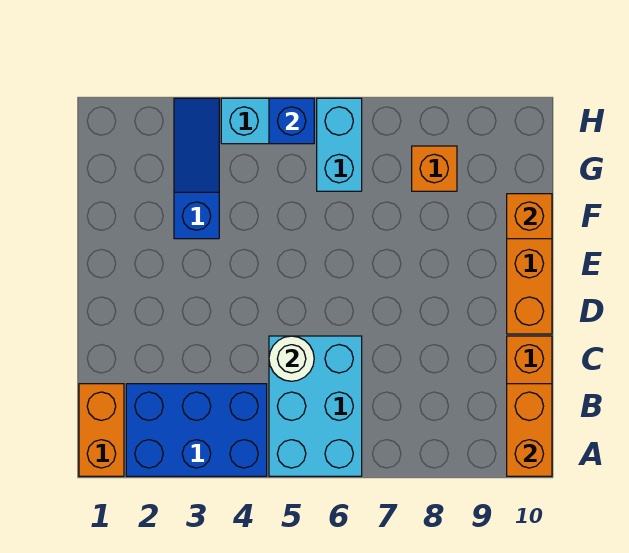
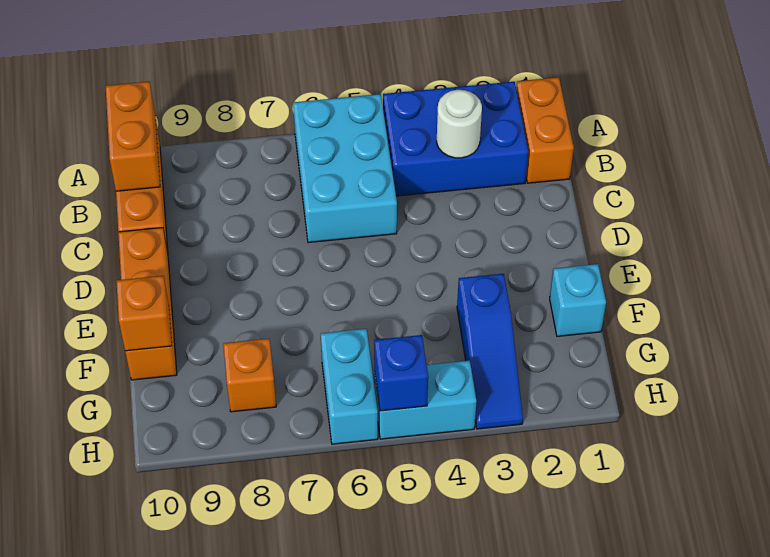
white round brick C5 level 2 -> white round brick B3 level 2
none -> cyan brick F1 level 1

